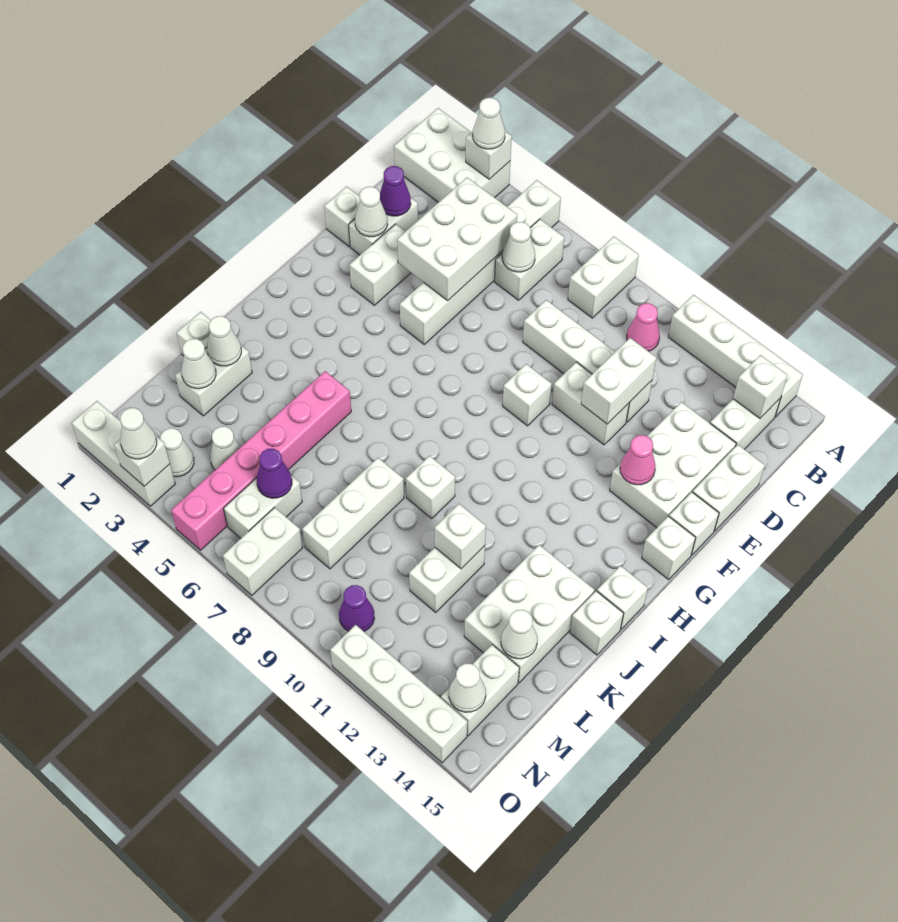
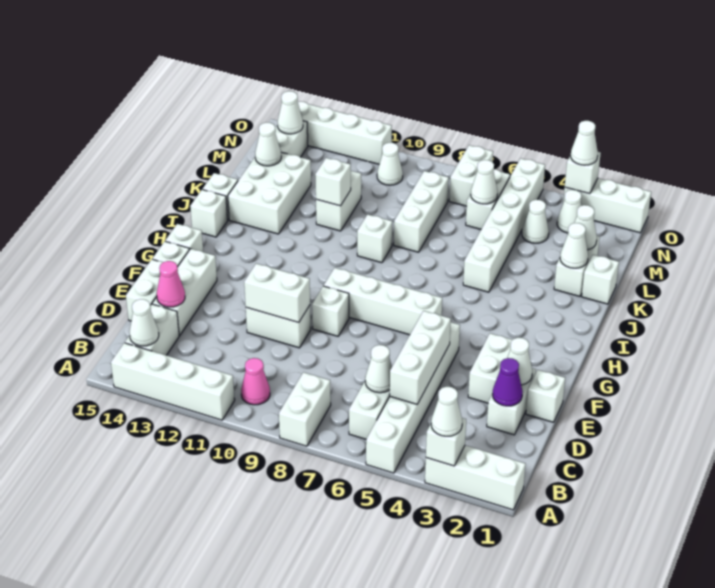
white brick A1:B3 level 1 -> white brick A1:A3 level 1
white brick B14 level 2 -> white cone B14 level 2
white brick C4:E5 level 2 -> white brick C5:E5 level 2
white brick D8:D11 level 1 -> white brick G6:G9 level 1
white brick D11:E11 level 2 -> white brick E10:E11 level 2
white brick D13:F14 level 1 -> white brick D14:F14 level 1
pink cone F13 level 2 -> pink cone D14 level 2
pink brick J5:O5 level 1 -> white brick J5:O5 level 1
purple cone M6 level 2 -> white cone M6 level 2
purple cone N10 level 1 -> white cone N10 level 1

